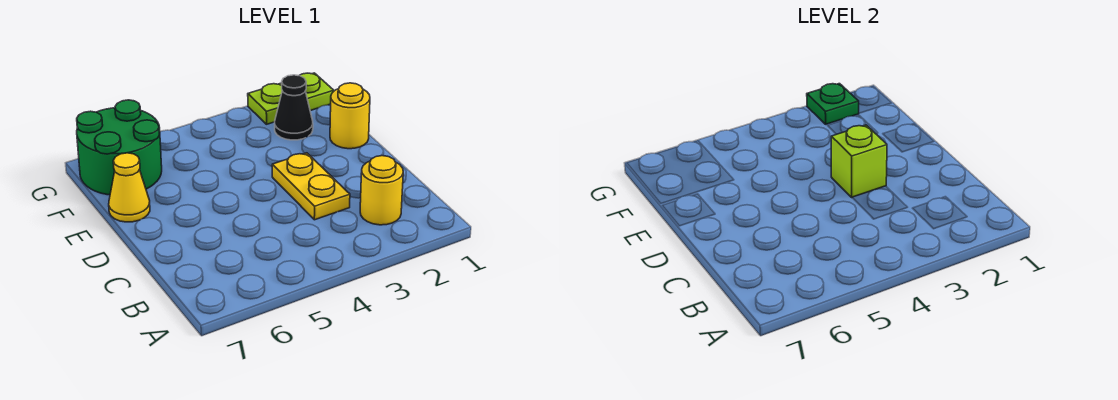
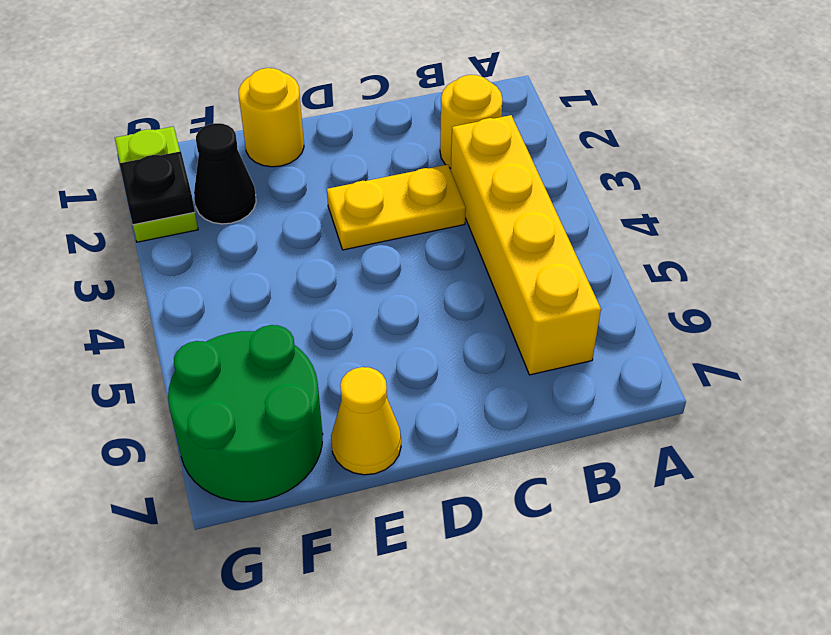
none -> yellow brick B3:B6 level 1
lime brick D3 level 2 -> none
green plate G2 level 2 -> black plate G2 level 2

